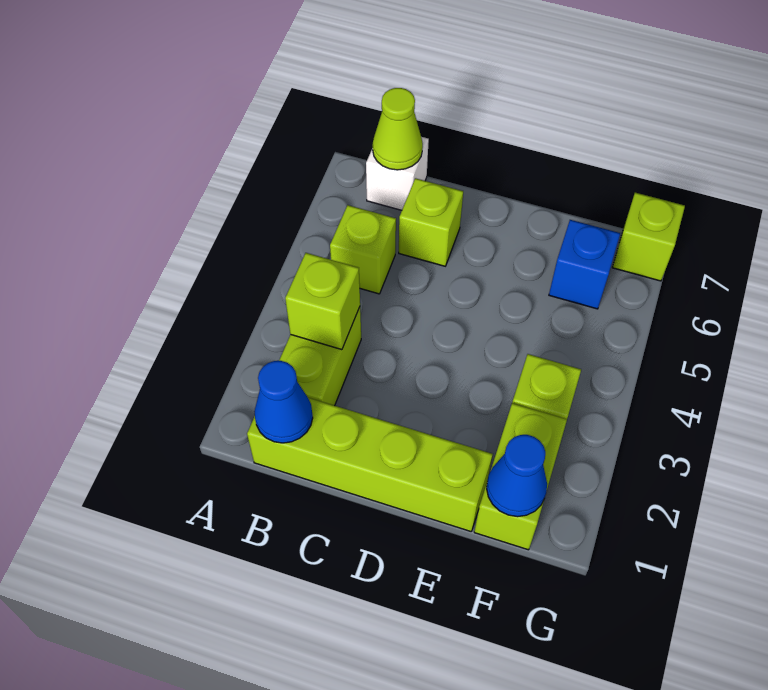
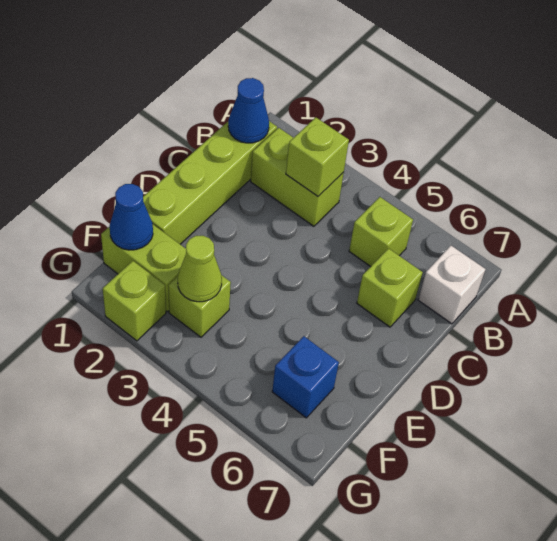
lime cone B7 level 2 -> lime cone F3 level 2
lime brick G7 level 1 -> lime brick G2 level 1

